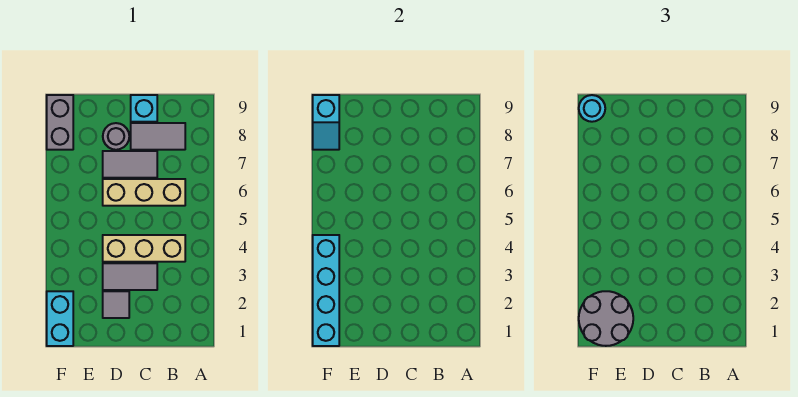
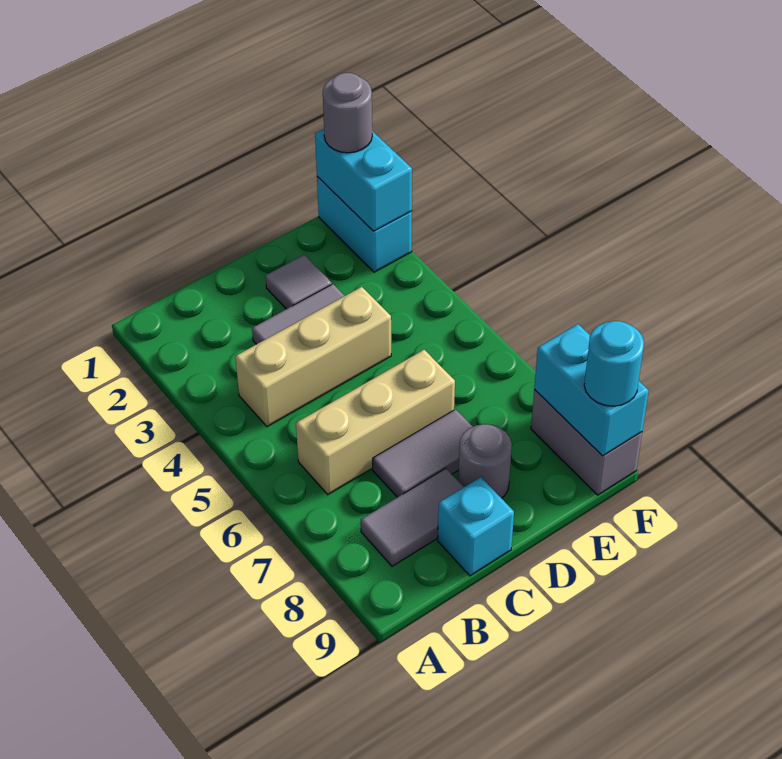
grey round brick E1:F2 level 3 -> grey round brick F1 level 3
cyan brick F1:F4 level 2 -> cyan brick F1:F2 level 2
cyan slope F8:F9 level 2 top 9 -> cyan brick F8:F9 level 2

